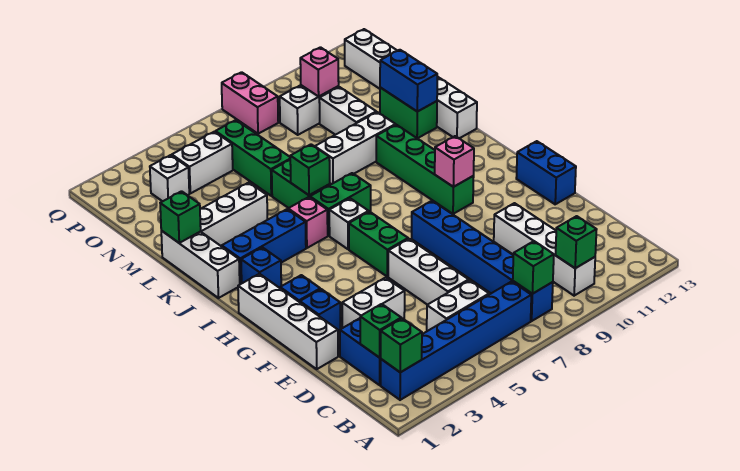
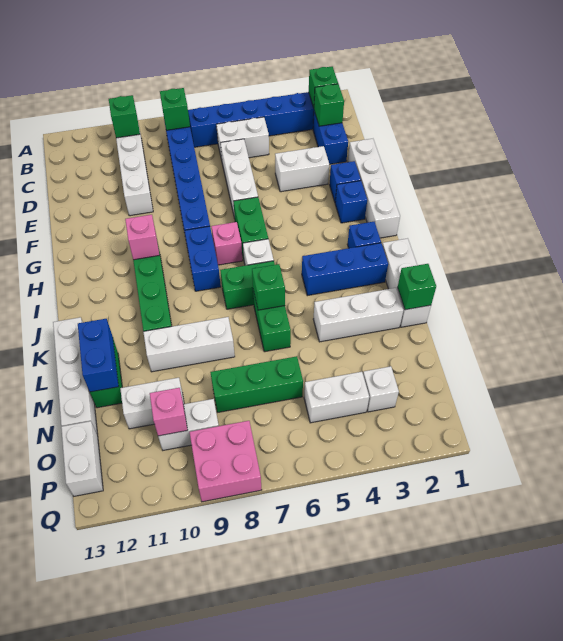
blue brick F13:G13 level 1 -> blue brick H8:I8 level 1
pink brick J5 level 1 -> pink brick H7 level 1
green brick M6:O6 level 1 -> green brick N6:N8 level 1
white brick M10:N10 level 1 -> white brick N10:N11 level 1
pink brick P8:Q8 level 1 -> pink brick P8:Q9 level 1

